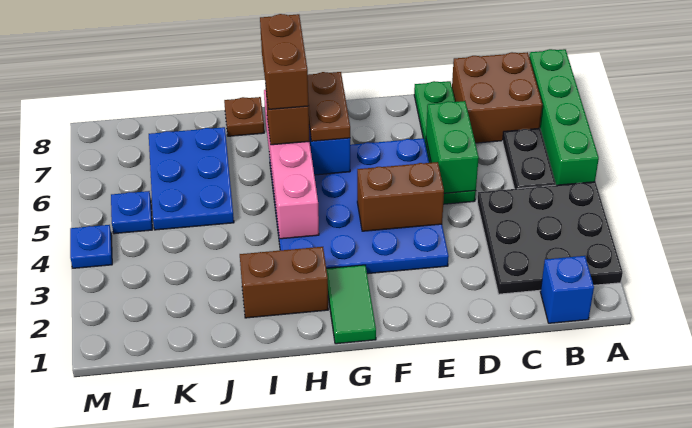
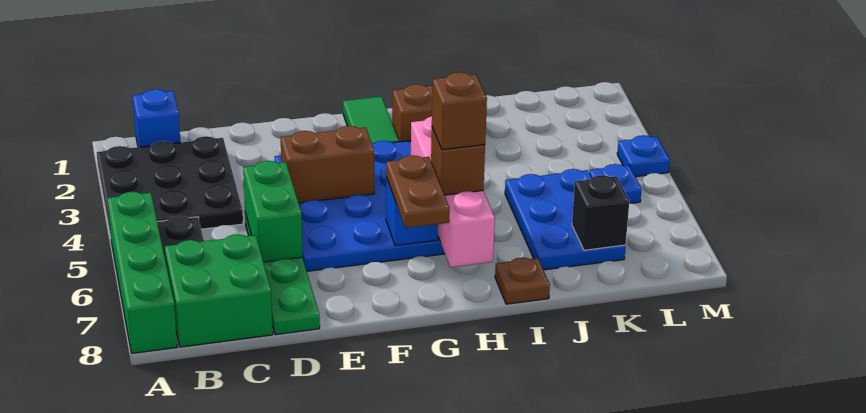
brown brick B7:C8 level 1 -> green brick B7:C8 level 1
brown brick H6:H7 level 4 -> brown brick H6 level 4
none -> black brick K7 level 2

